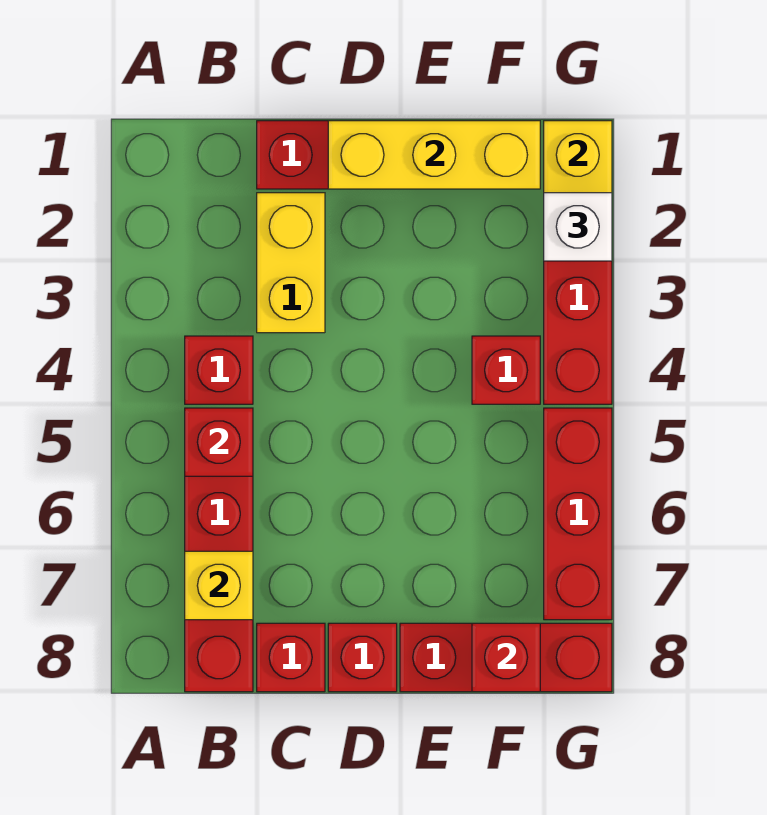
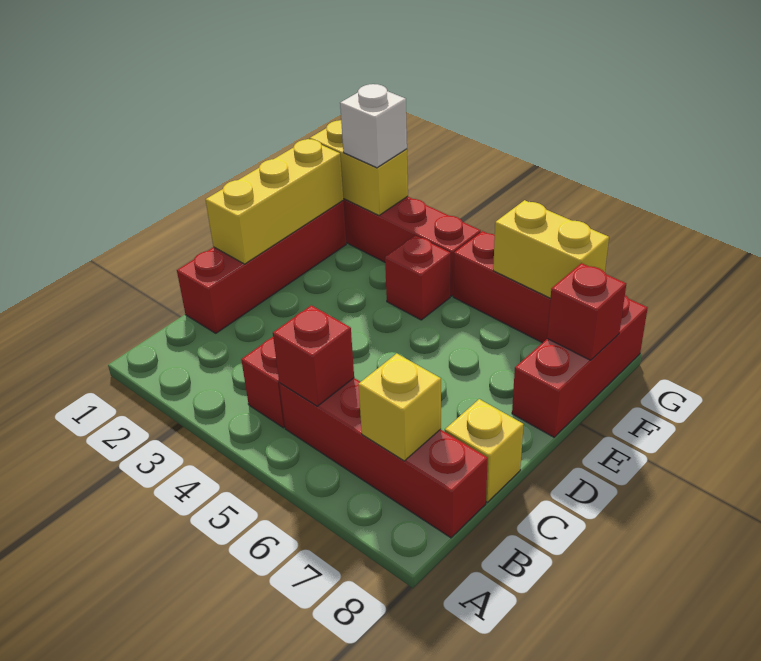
yellow brick C2:C3 level 1 -> yellow brick G6:G7 level 2
red brick C8 level 1 -> yellow brick C8 level 1
red brick D8 level 1 -> none

